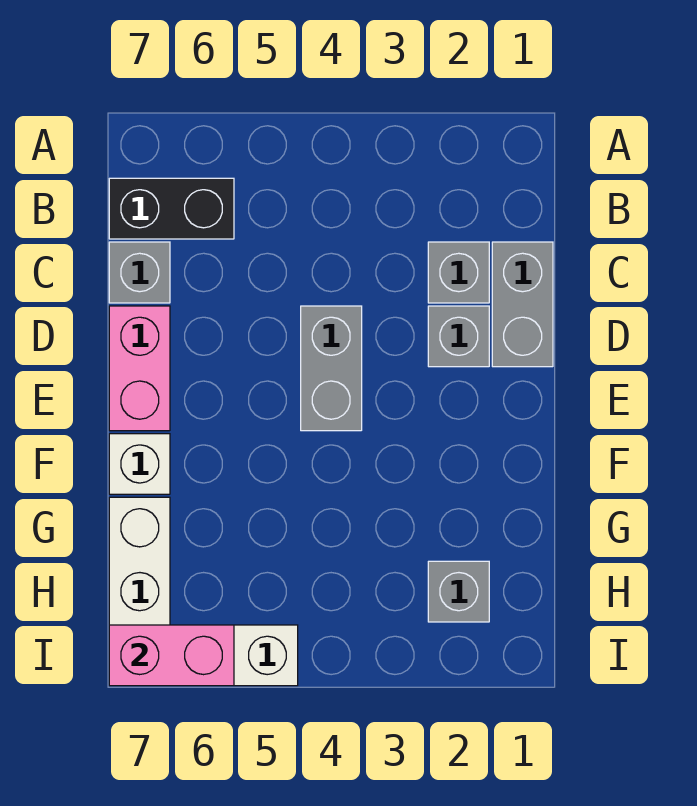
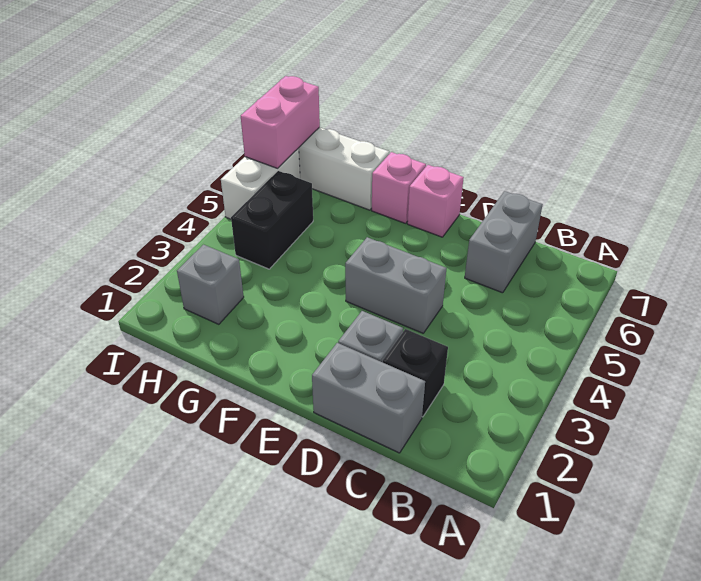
black brick B6:B7 level 1 -> black brick H4:H5 level 1
grey brick C2 level 1 -> black brick C2 level 1
grey brick C7 level 1 -> grey brick C6:C7 level 1
pink brick D7:E7 level 1 -> pink brick E7 level 1
white brick F7 level 1 -> pink brick F7 level 1

